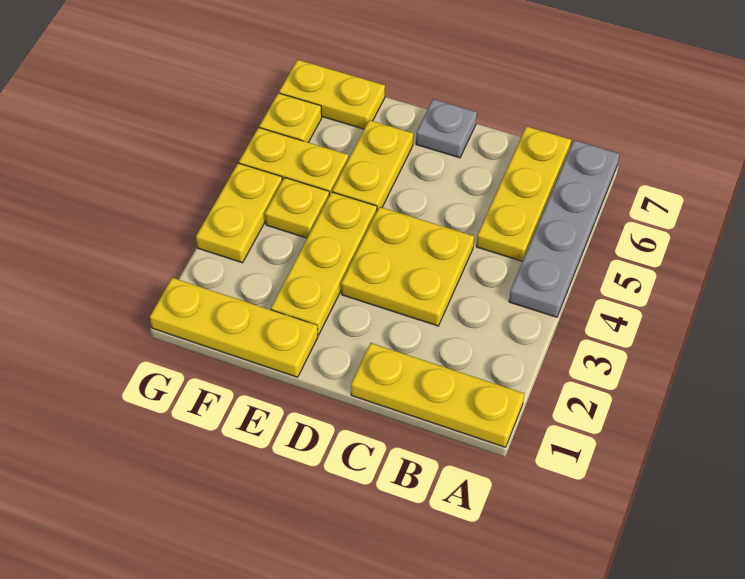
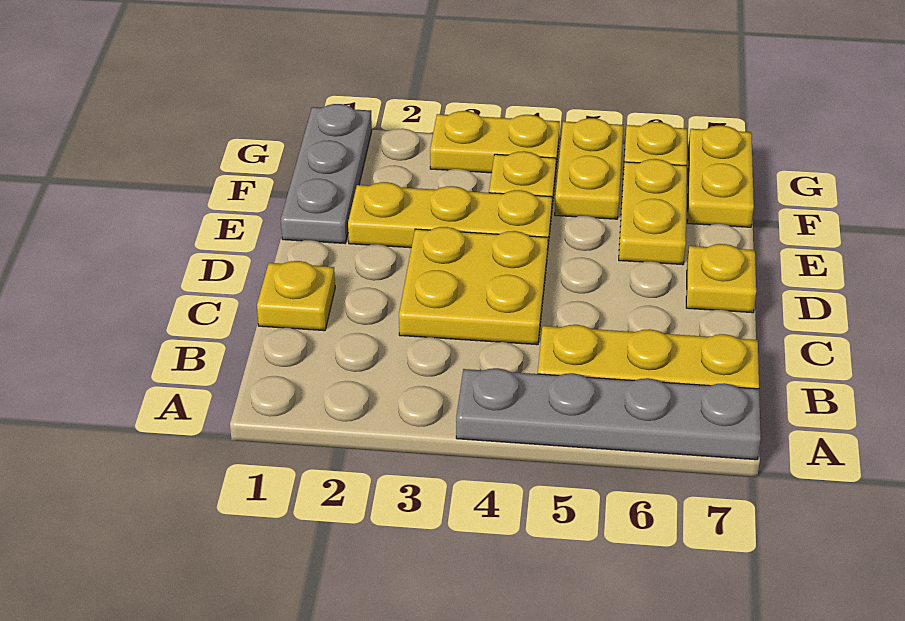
yellow plate A1:C1 level 1 -> yellow plate C1 level 1
grey plate D7 level 1 -> yellow plate D7 level 1
yellow plate E1:G1 level 1 -> grey plate E1:G1 level 1
yellow plate E5:E6 level 1 -> yellow plate E6:F6 level 1

